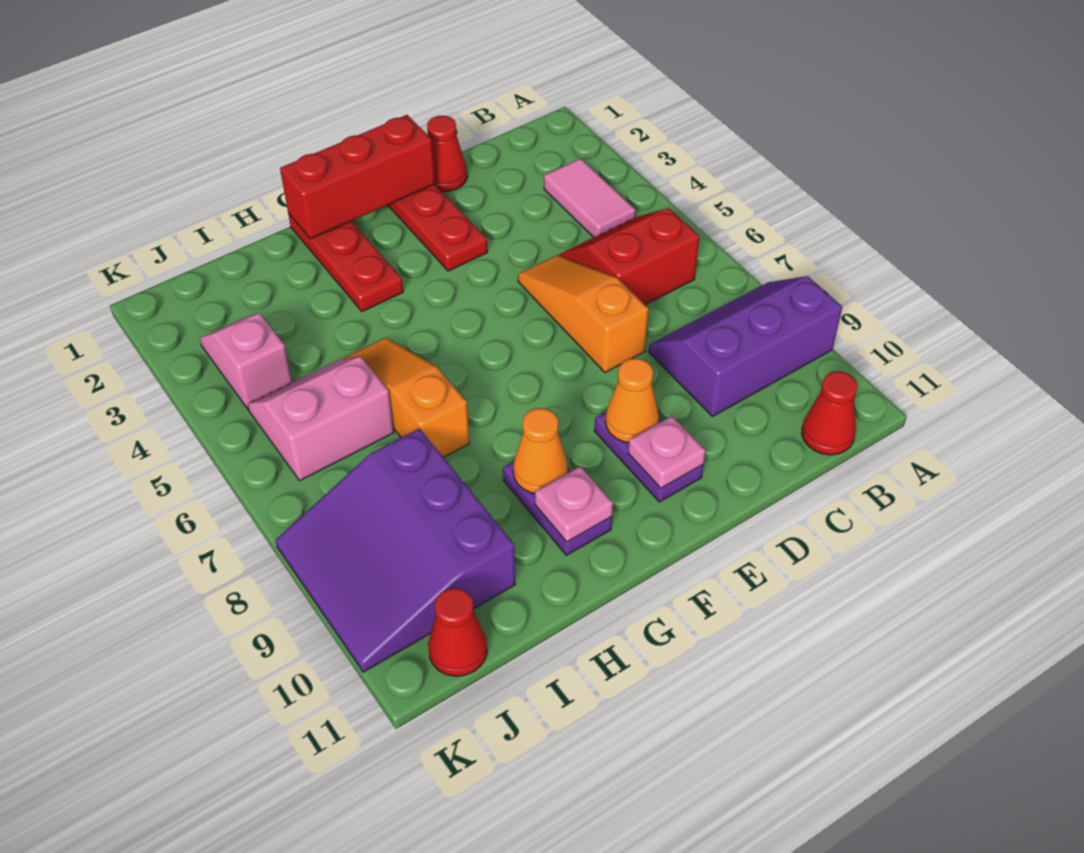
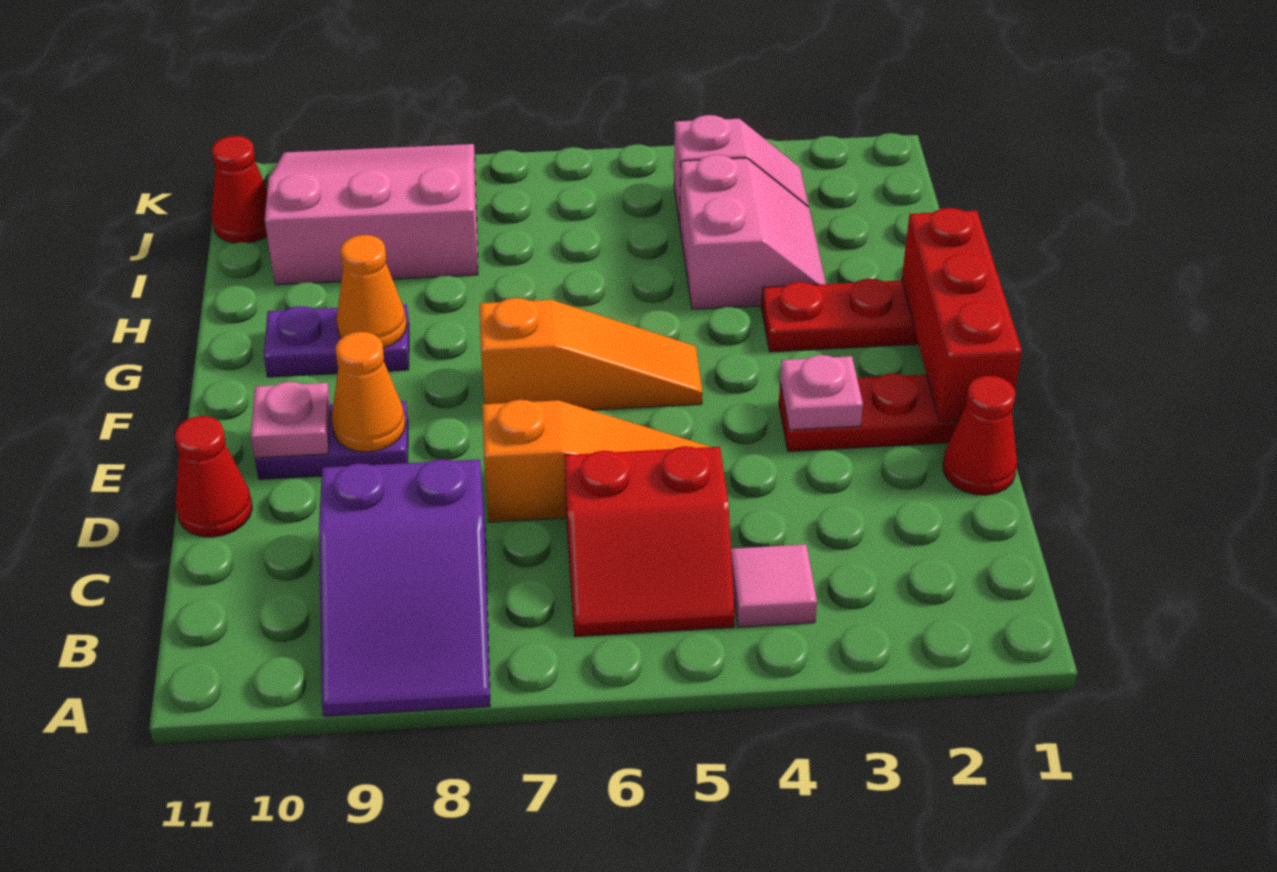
purple slope A8:C9 level 1 top 9 -> purple slope A8:C9 level 1 top C
pink tile B3:B4 level 1 -> pink tile B4 level 1
red slope B5:C6 level 1 top 6 -> red slope B5:C6 level 1 top C
red cone B11 level 1 -> red cone D11 level 1
pink plate G10 level 2 -> pink plate E3 level 2
orange slope H5:H7 level 1 top 7 -> orange slope F5:F7 level 1 top 7
pink slope I5:J6 level 1 top 6 -> pink slope H3:I4 level 1 top 4
purple slope I8:K10 level 1 top I -> pink slope I8:K10 level 1 top I

